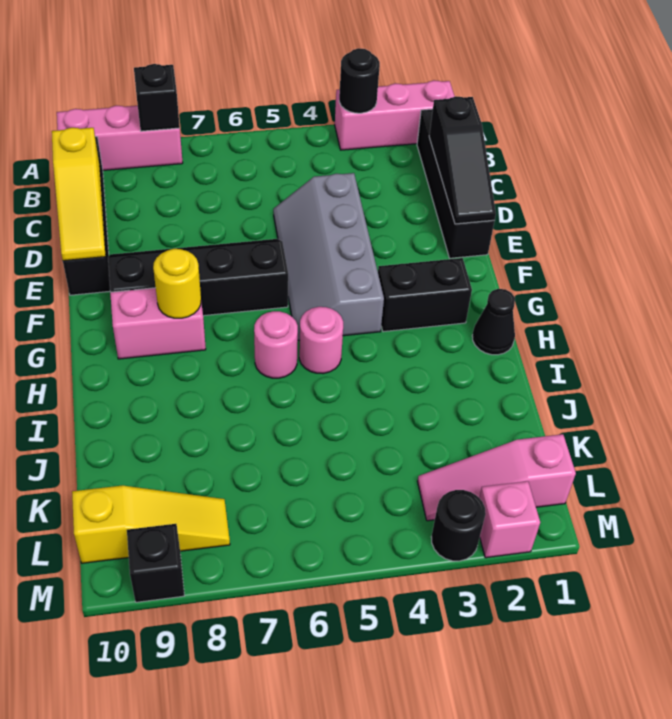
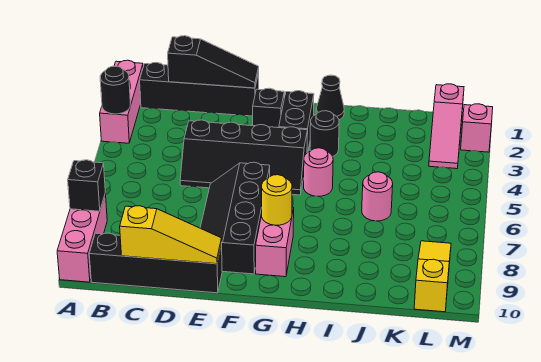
grey slope D4:G5 level 1 top 4 -> black slope D4:G5 level 1 top 4
pink round brick H6 level 1 -> pink round brick J6 level 1
black round brick M3 level 1 -> black round brick H3 level 1
black brick M9 level 1 -> black brick F2 level 1

